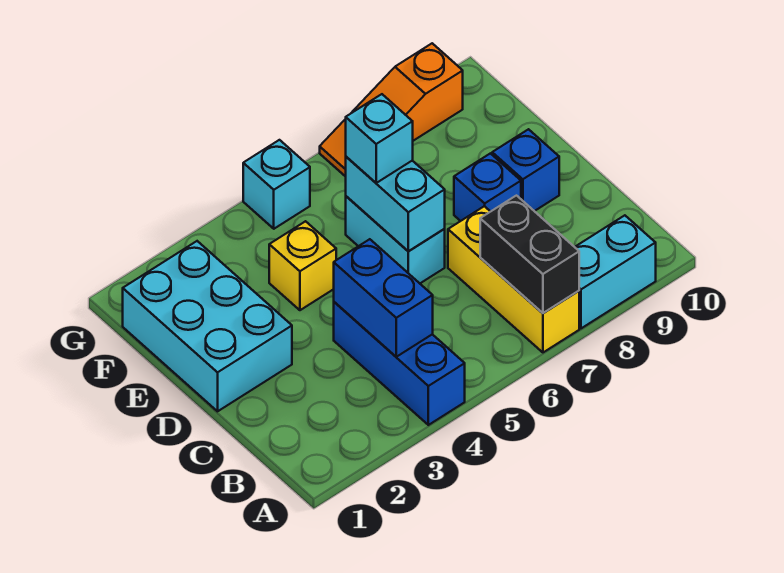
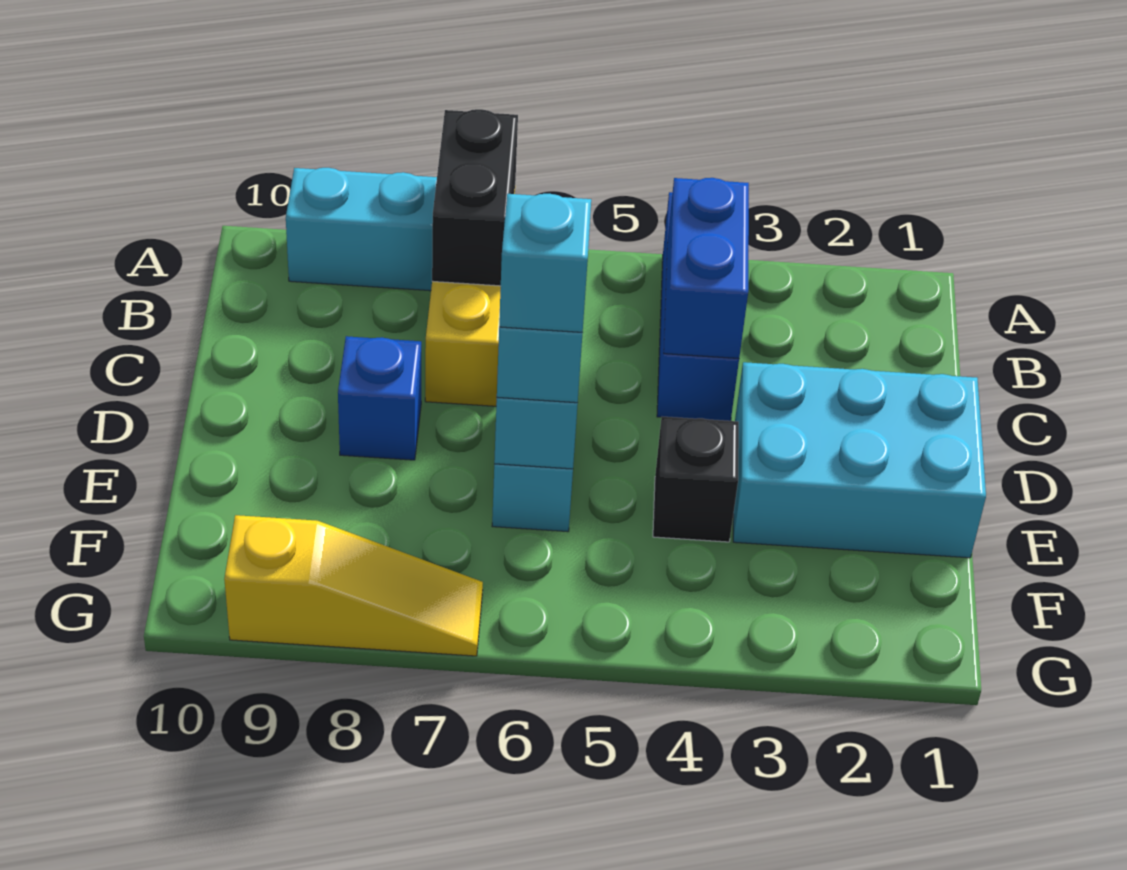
cyan brick D1:F2 level 1 -> cyan brick D1:E3 level 1
blue brick D9 level 1 -> none
yellow brick E4 level 1 -> black brick E4 level 1
cyan brick G5 level 1 -> cyan brick E6 level 4
orange slope G7:G9 level 1 top 9 -> yellow slope G7:G9 level 1 top 9

